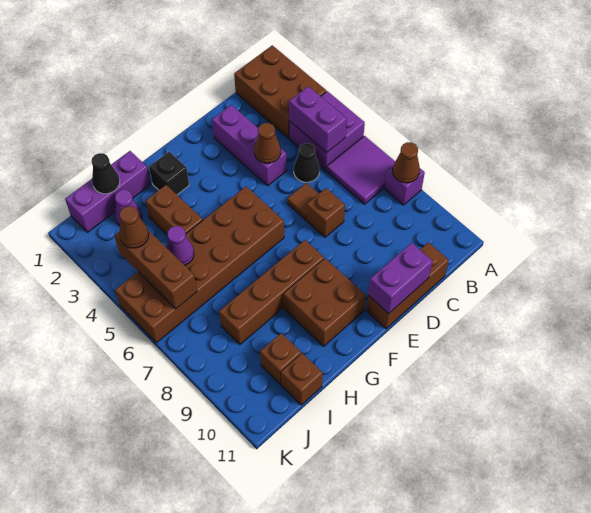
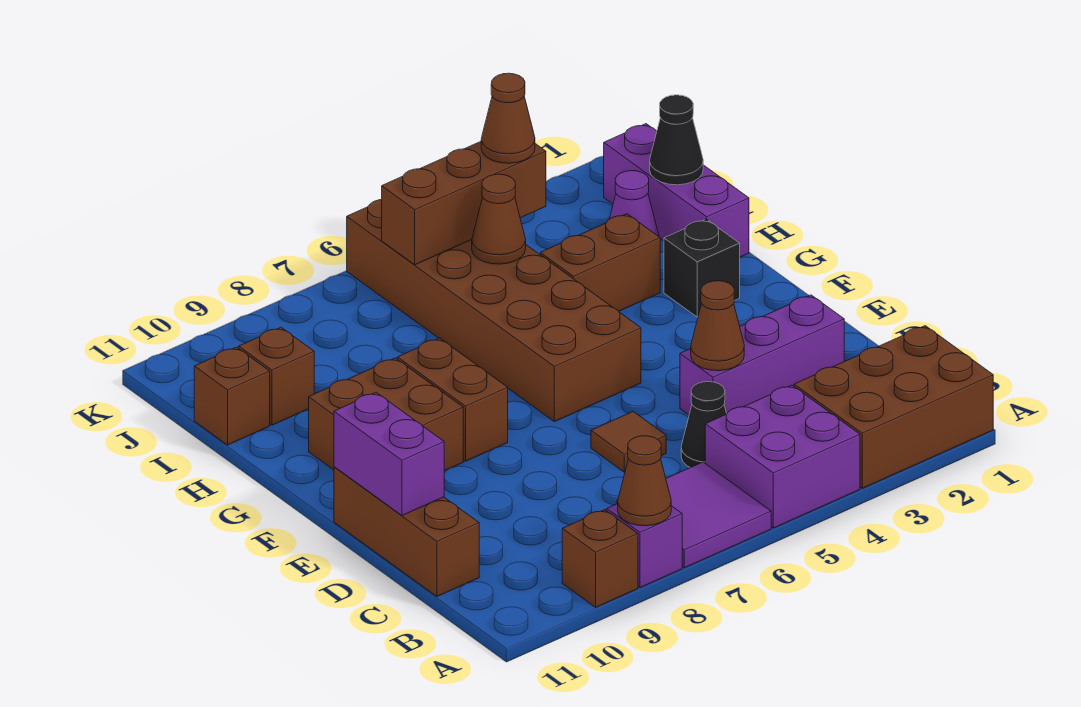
purple brick B4:B5 level 2 -> none
brown brick D7 level 1 -> brown brick A9 level 1
brown brick F8:I8 level 1 -> brown brick F8:G8 level 1
purple cone I5 level 2 -> brown cone I5 level 2

